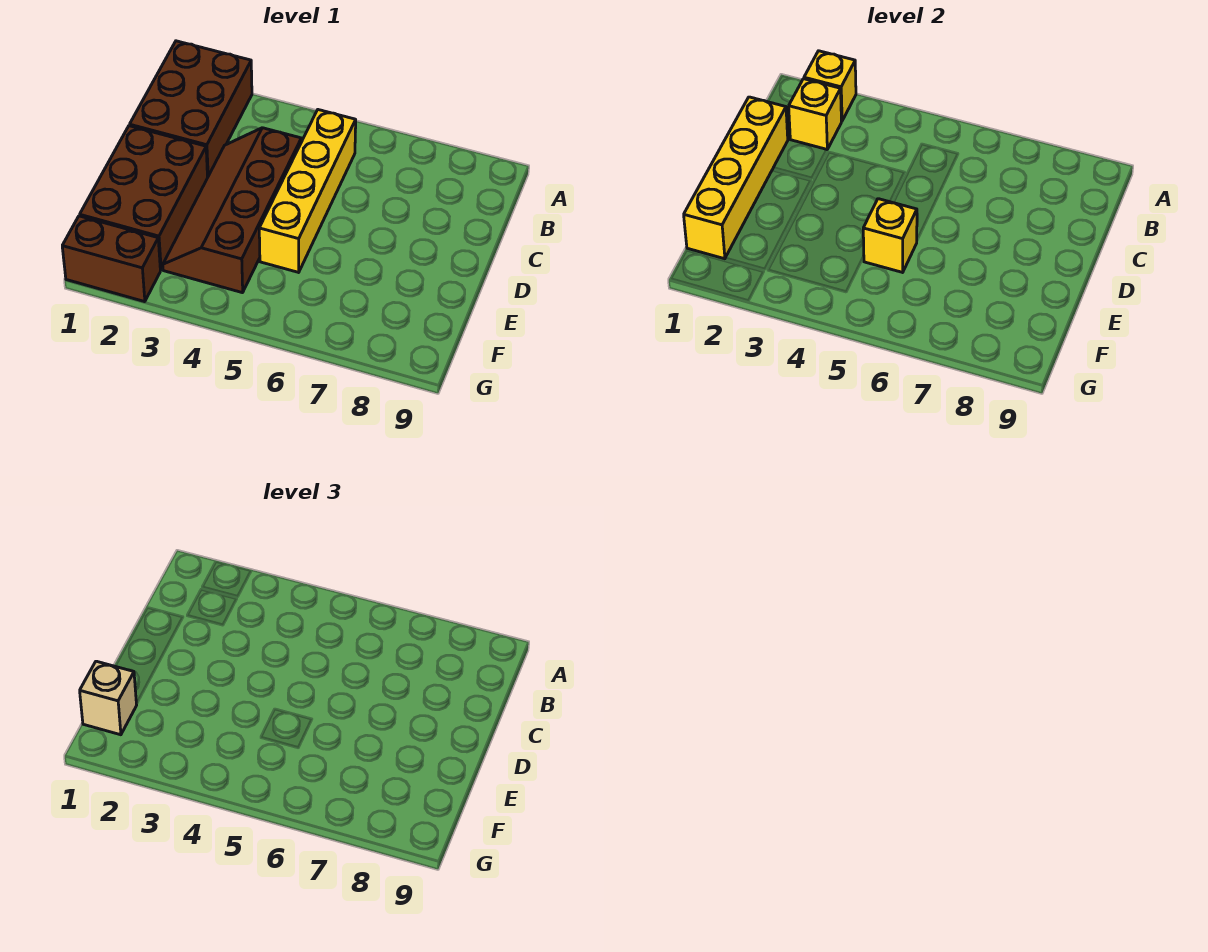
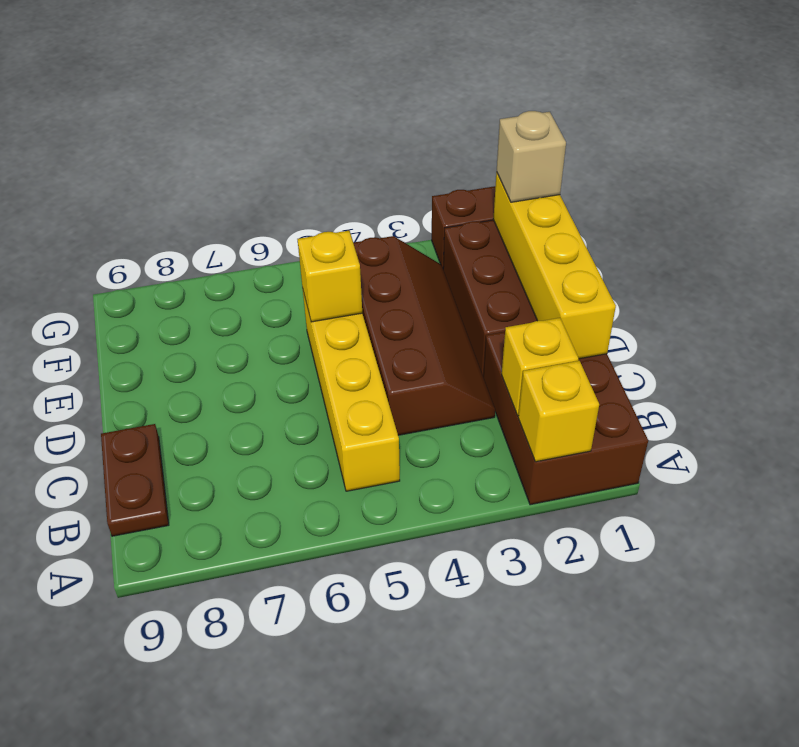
none -> brown plate B9:C9 level 1

